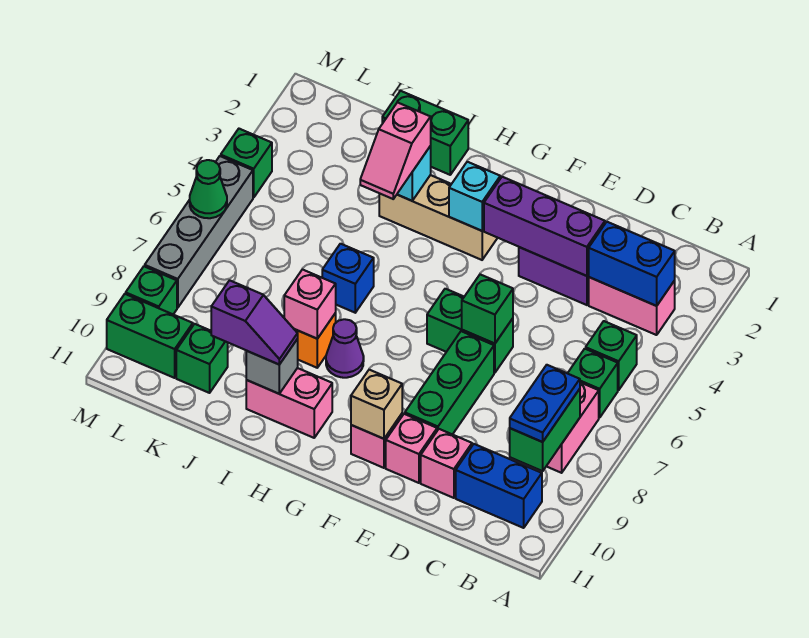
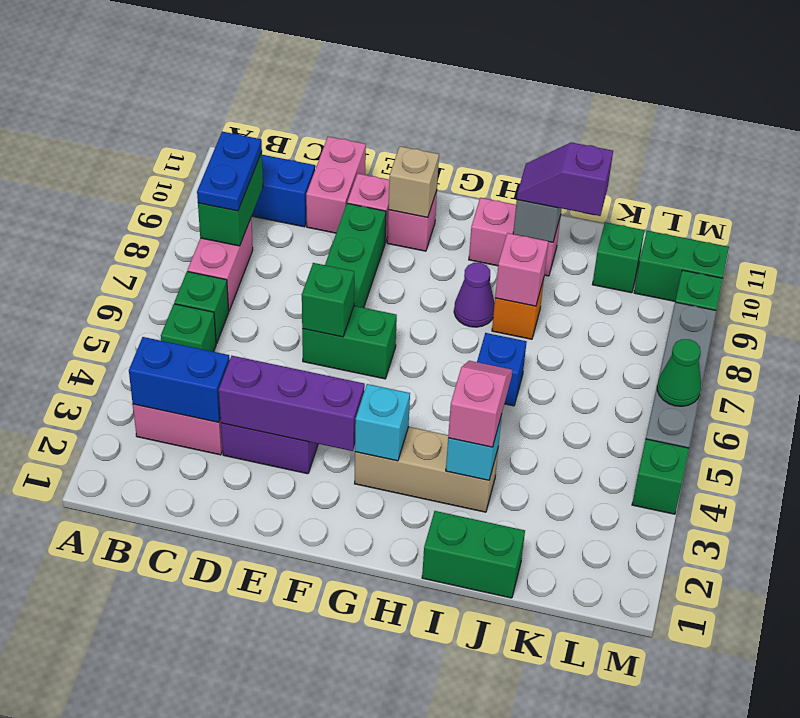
pink brick D10 level 1 -> pink brick D10:D11 level 1

